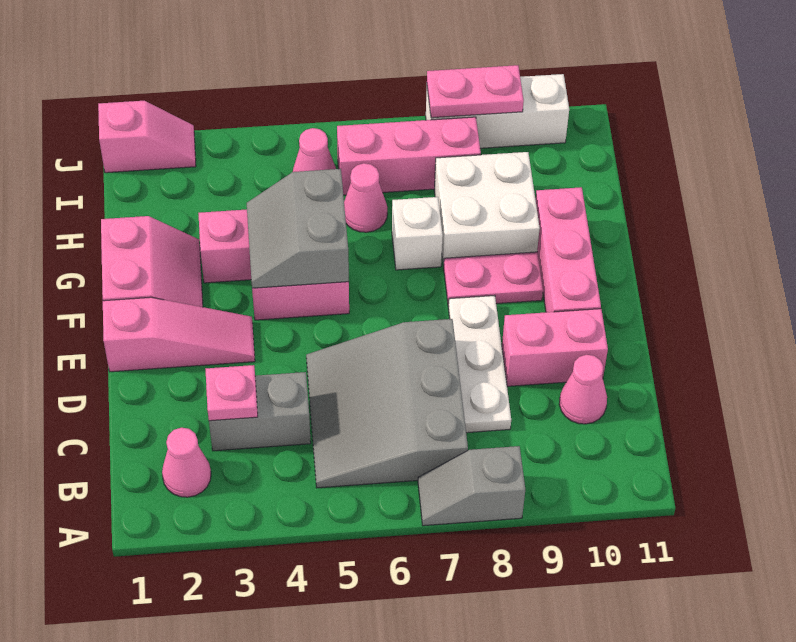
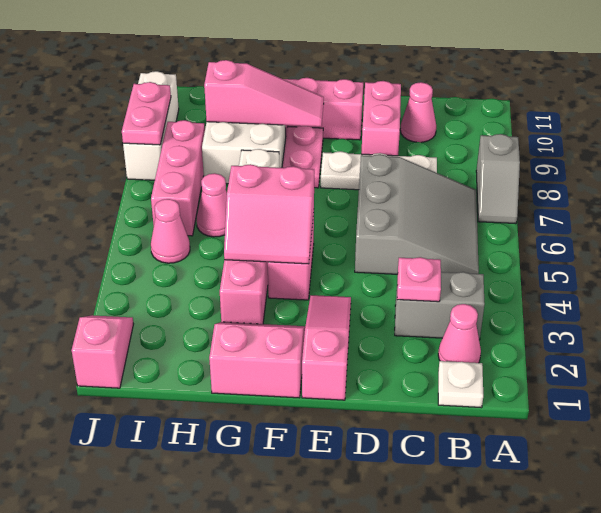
none -> white plate B1 level 1
grey slope B5:D7 level 1 top 7 -> grey slope B5:D7 level 1 top D
grey brick C3:C4 level 1 -> grey brick B3:C3 level 1
grey slope F4:G5 level 2 top 5 -> pink slope F4:G5 level 2 top 5
none -> pink slope F9:H9 level 2 top H

